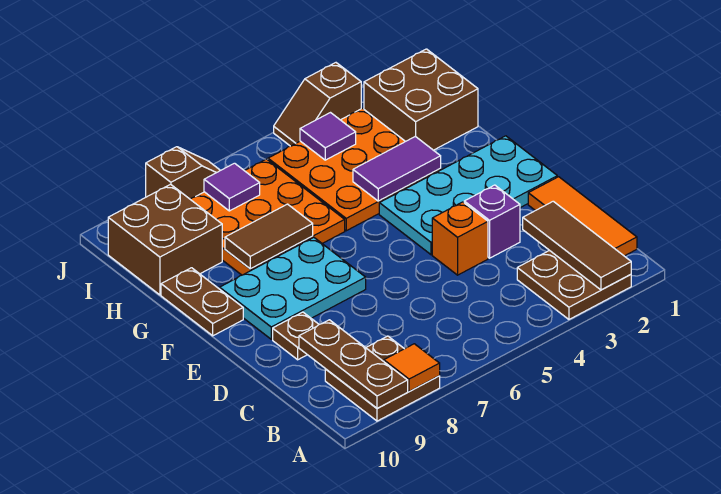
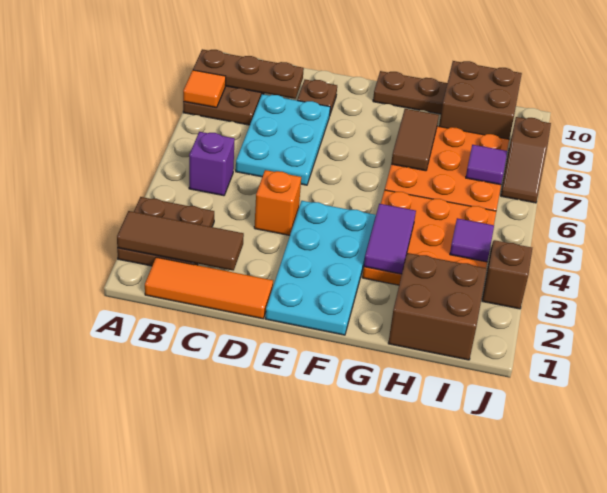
purple brick D3 level 1 -> purple brick B5 level 1
cyan plate E7:F9 level 1 -> cyan plate C6:D8 level 1

